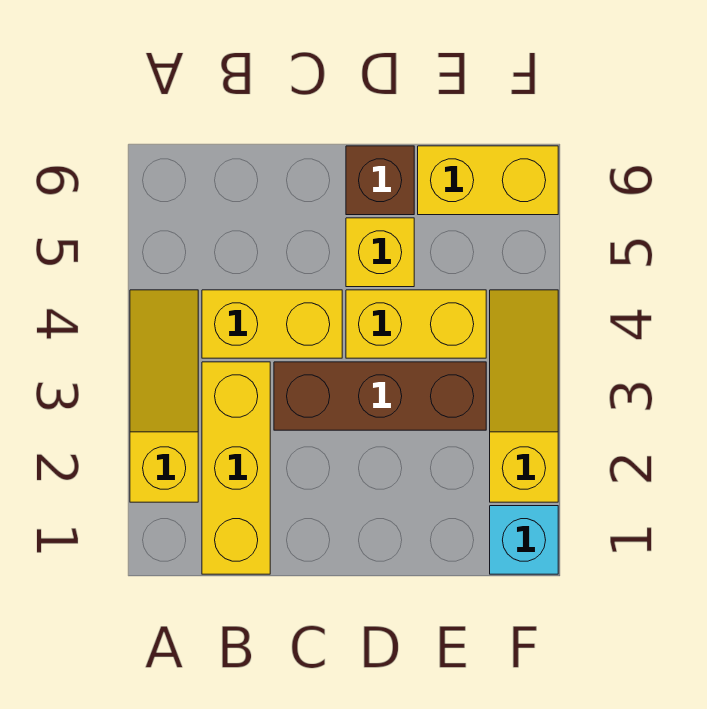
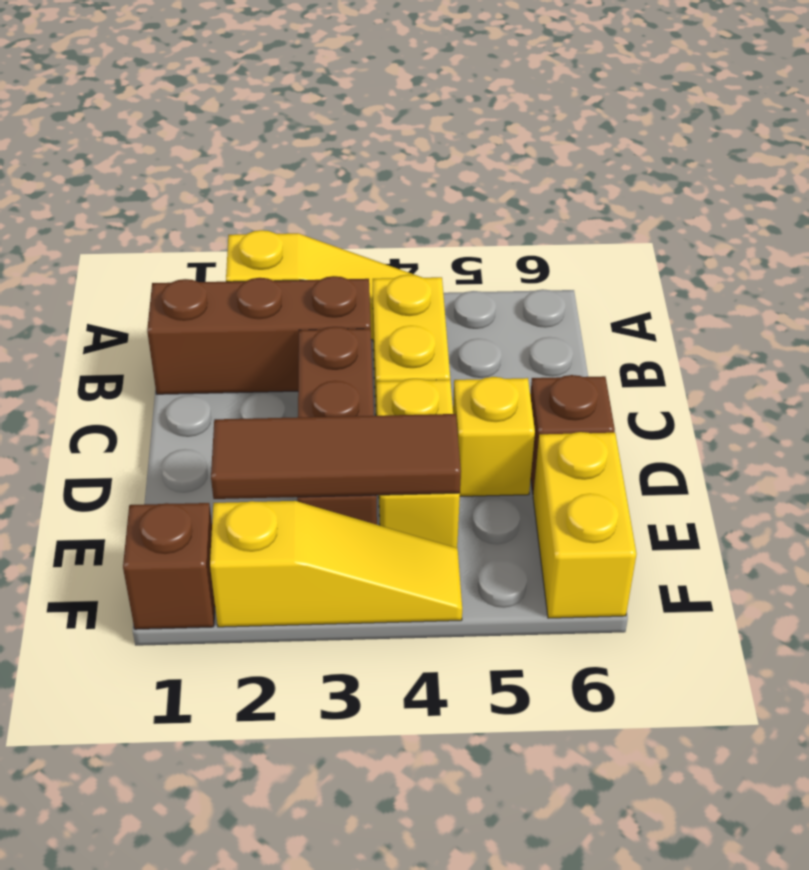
yellow brick B1:B3 level 1 -> brown brick B1:B3 level 1
none -> brown tile E2:E4 level 2
cyan brick F1 level 1 -> brown brick F1 level 1

